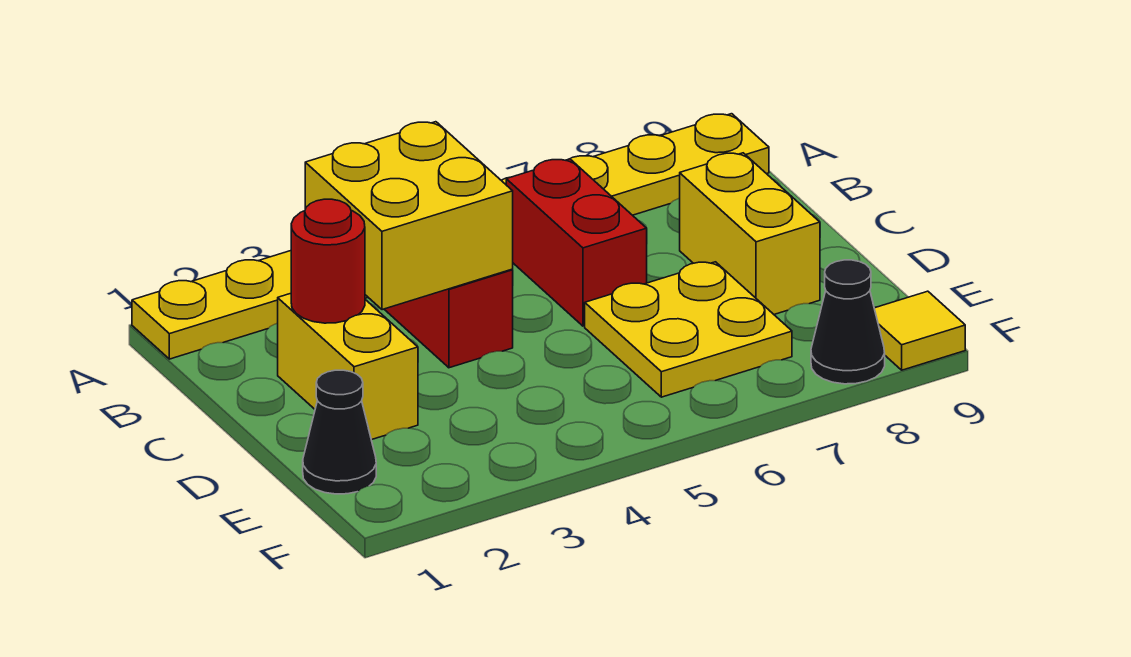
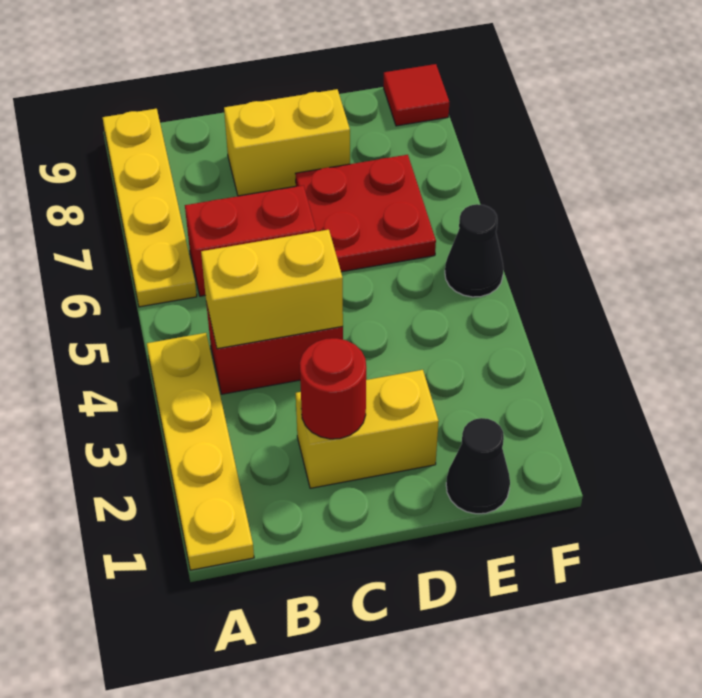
yellow brick B3:C4 level 2 -> yellow brick B4:C4 level 2
yellow plate D6:E7 level 1 -> red plate D6:E7 level 1
black cone F8 level 1 -> black cone F5 level 1
yellow tile F9 level 1 -> red tile F9 level 1

